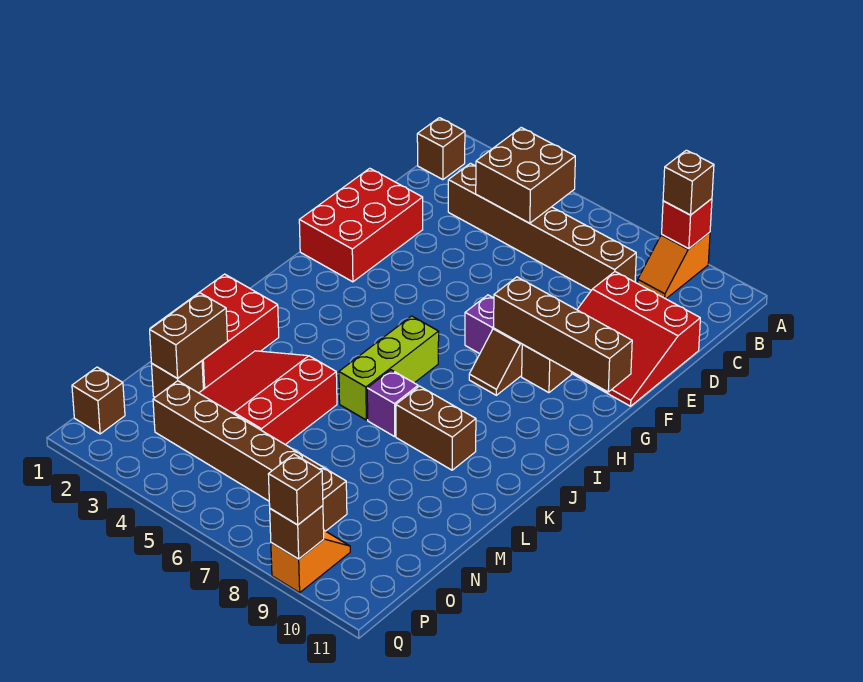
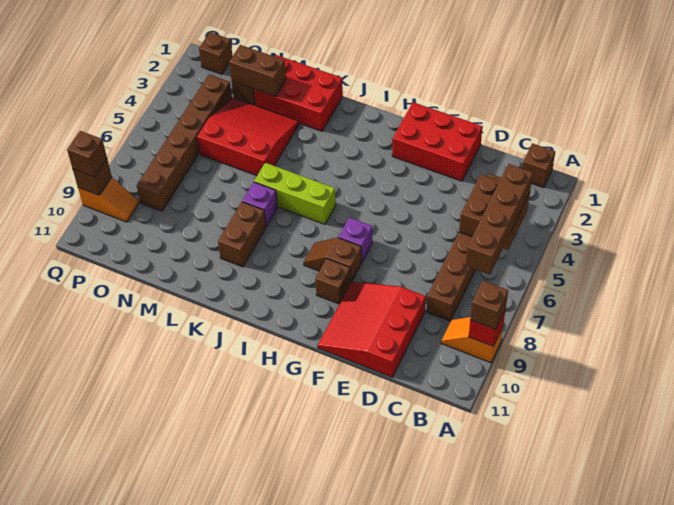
brown brick G8:G11 level 2 -> brown brick B4:B7 level 3

